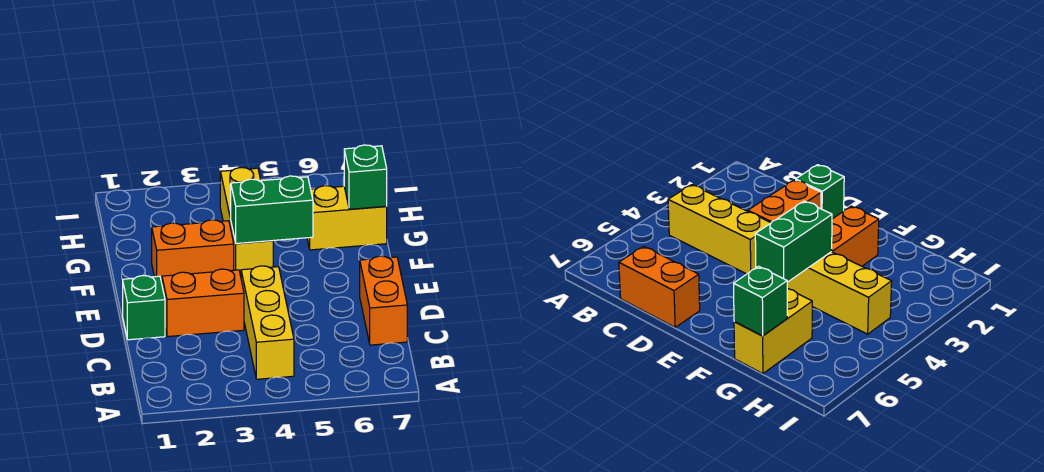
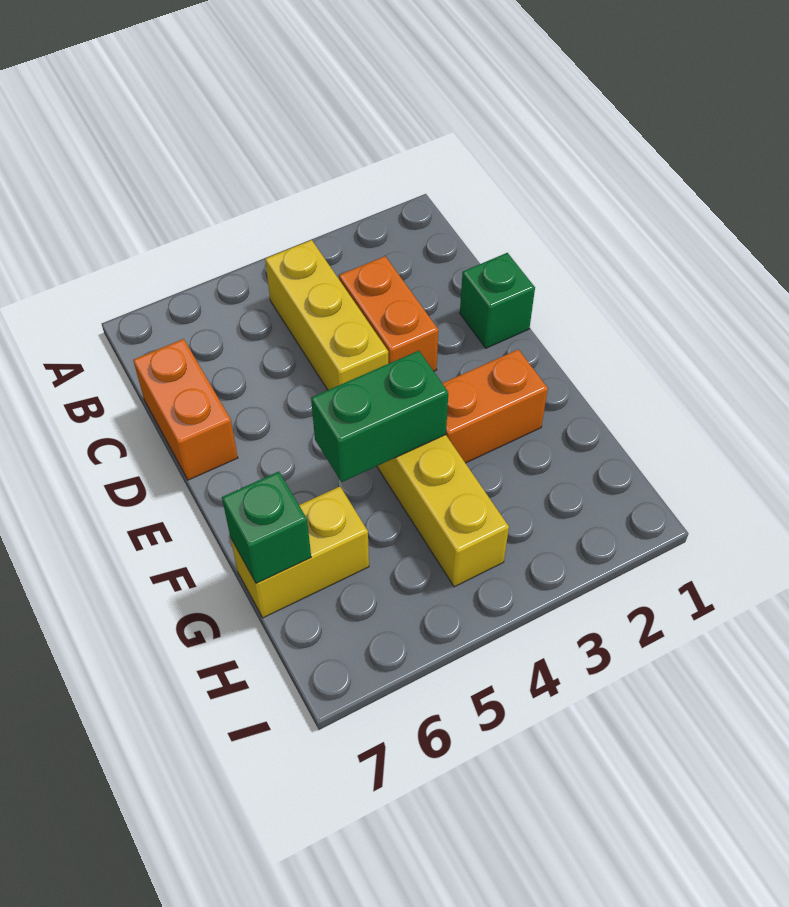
orange brick D2:D3 level 1 -> orange brick C3:D3 level 1

